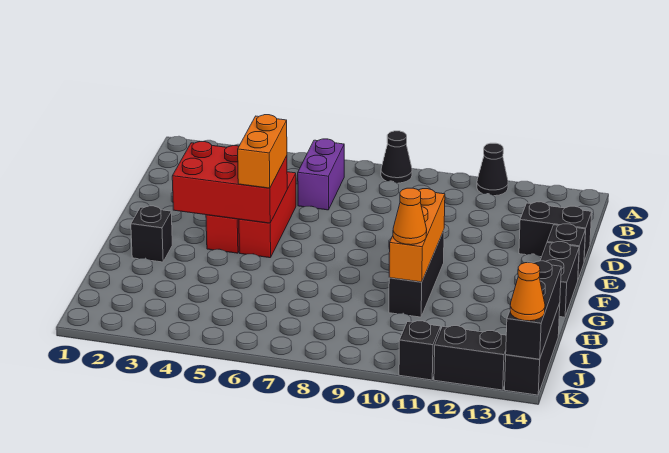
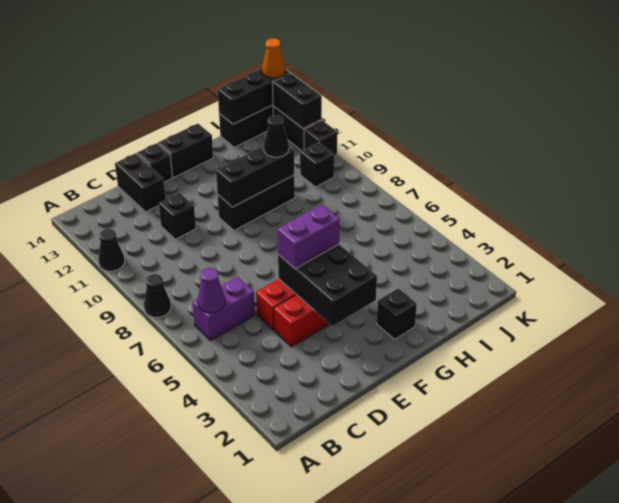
none -> purple cone B6 level 2
none -> black brick D11 level 1
red brick E3:F5 level 2 -> black brick E3:F5 level 2
orange brick E5:F5 level 3 -> purple brick E5:F5 level 3
orange brick F10:H10 level 2 -> black brick F10:H10 level 2
orange cone H10 level 3 -> black cone H10 level 3
none -> black brick J10 level 1
none -> black brick K12:K13 level 2

